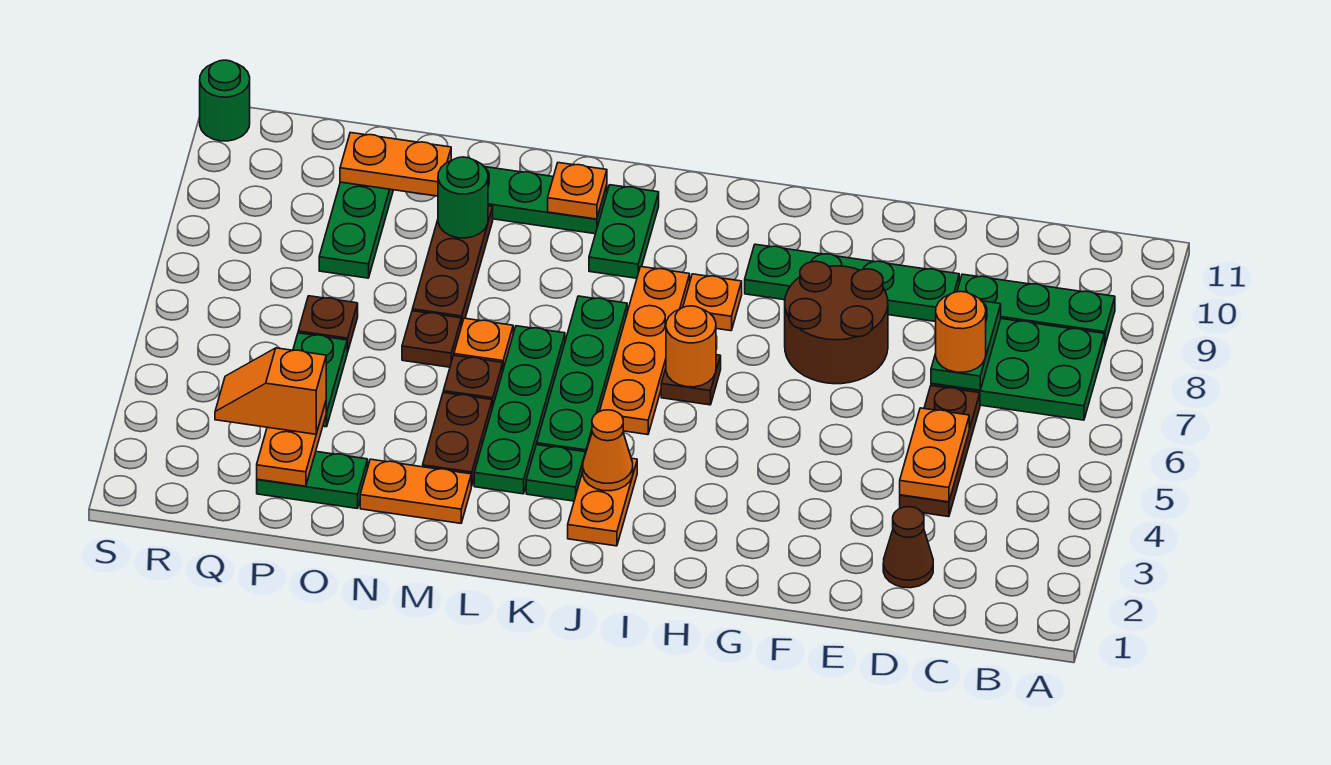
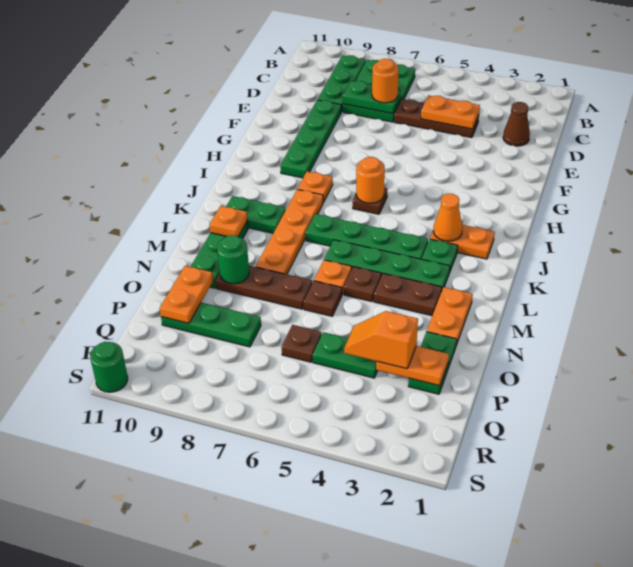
brown round brick F7:G8 level 1 -> none
orange plate J5:J8 level 1 -> orange plate J8:M8 level 1
orange slope P3:Q3 level 3 top P -> orange slope P3:P4 level 3 top 3

